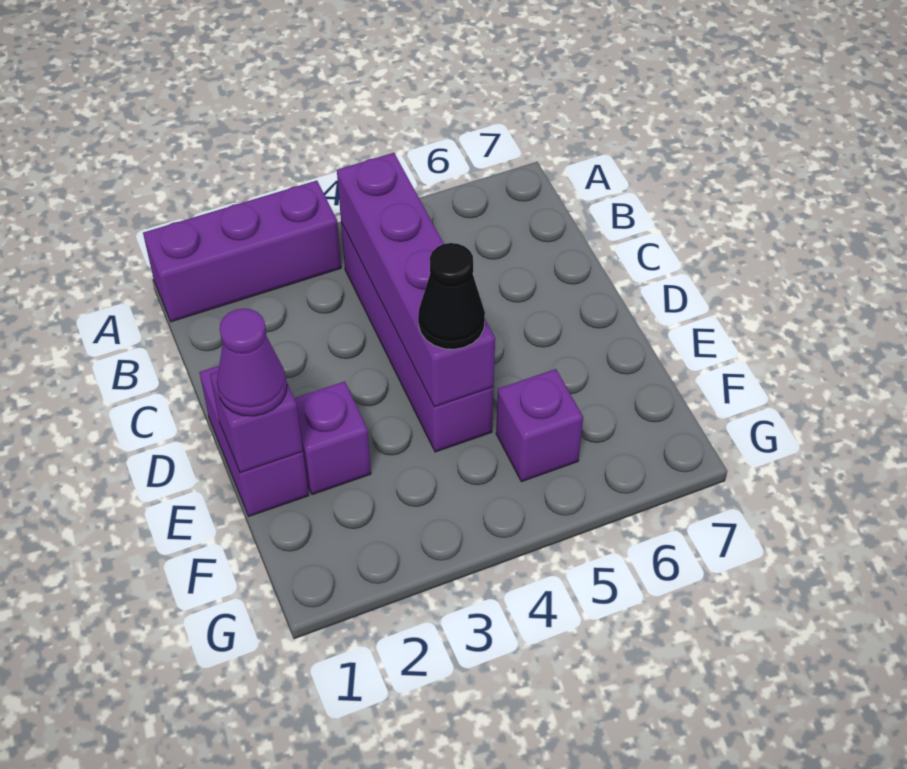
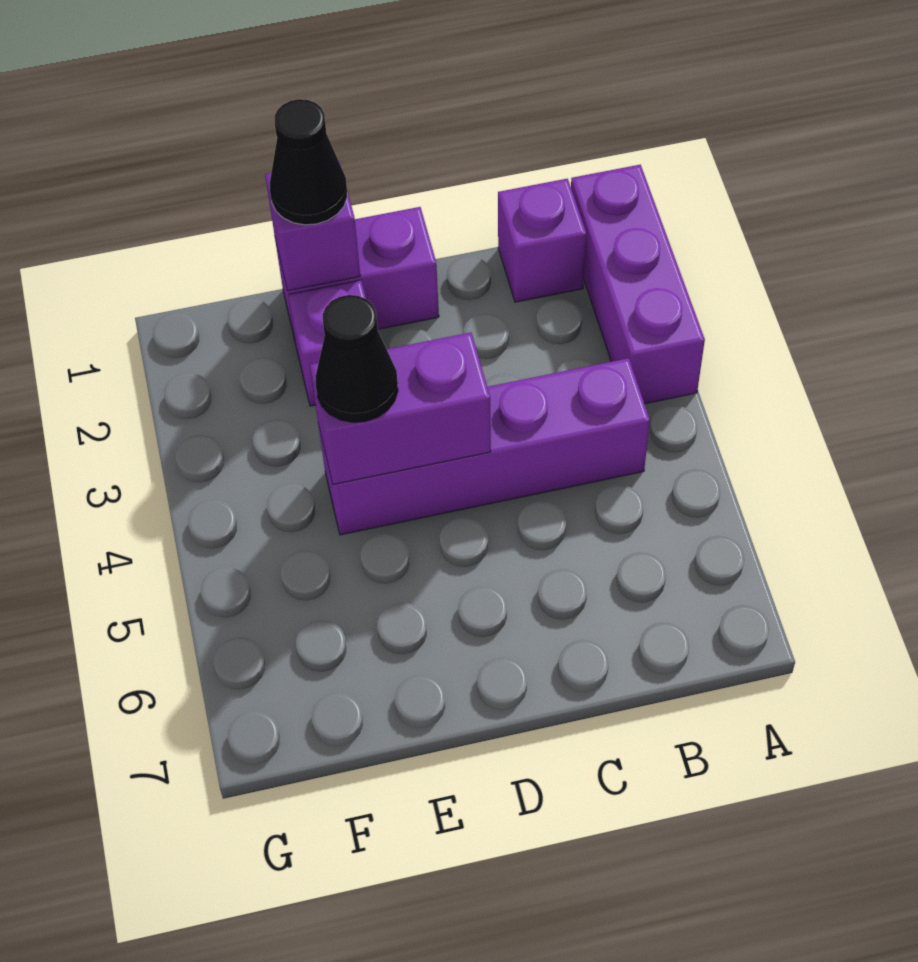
purple brick B4:E4 level 2 -> purple brick D4:E4 level 2
purple cone E1 level 3 -> black cone E1 level 3
purple brick F5 level 1 -> purple brick B1 level 1

